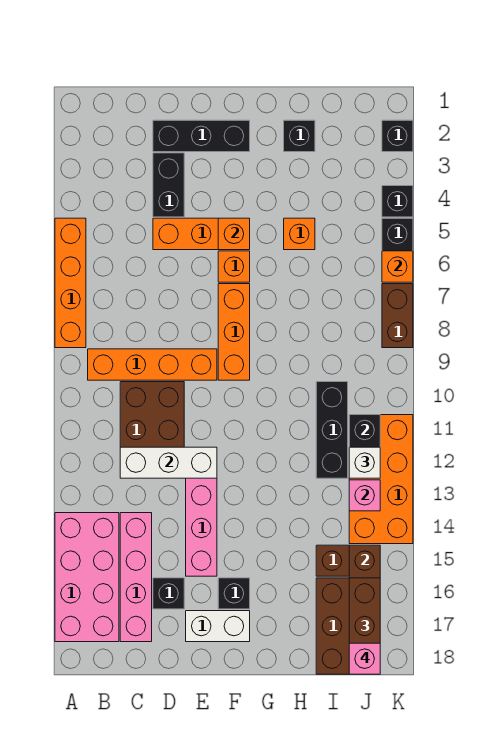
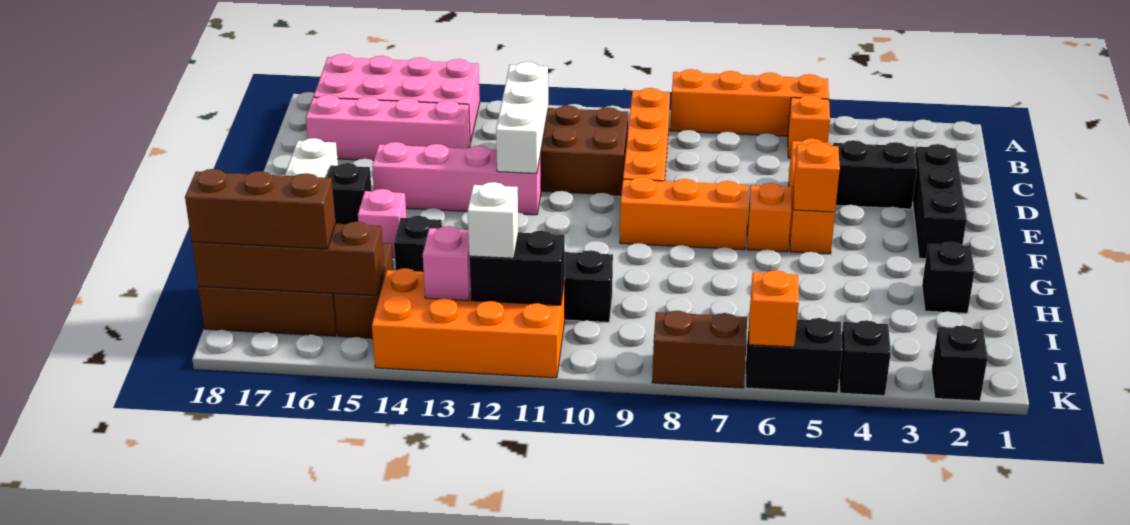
black brick D16 level 1 -> black brick H14 level 1
orange brick H5 level 1 -> orange brick B5 level 1
pink brick J18 level 4 -> pink brick G15 level 1

